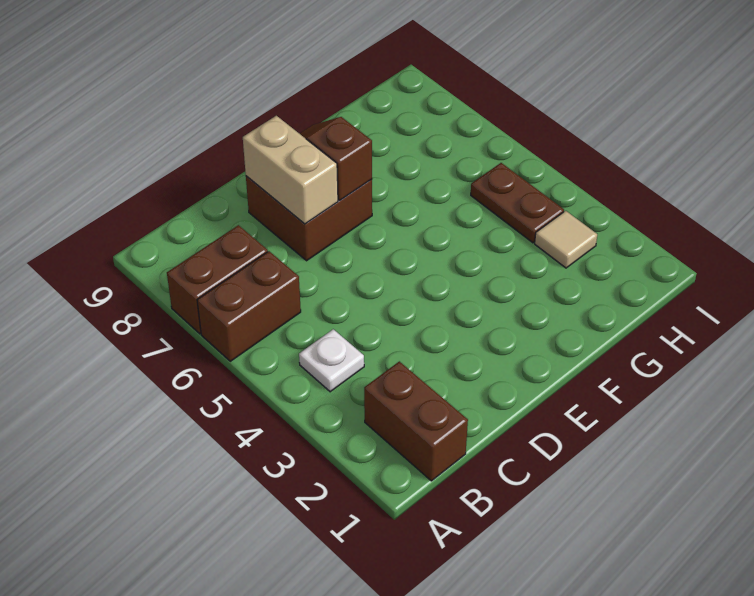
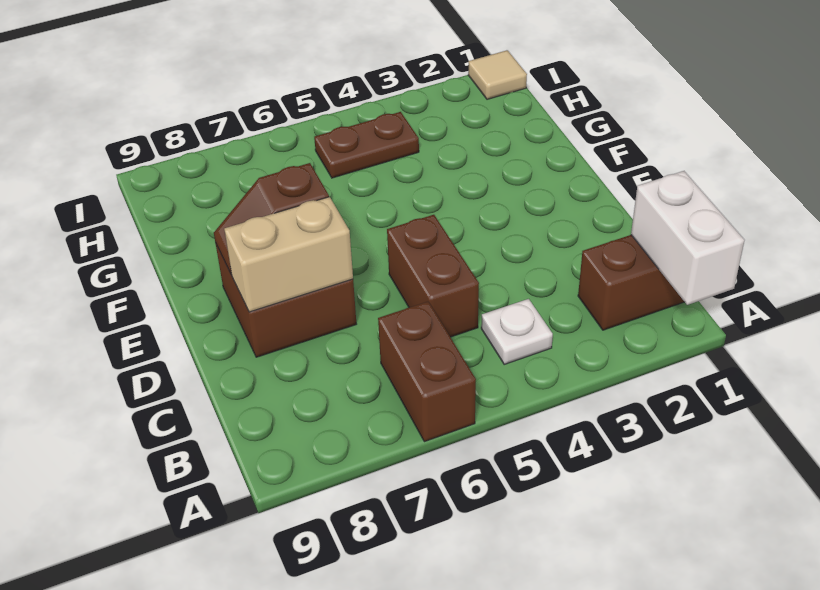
none -> white brick A1:B1 level 2
brown brick A7:B7 level 1 -> brown brick C5:D5 level 1
tan tile H3 level 1 -> tan tile I1 level 1

